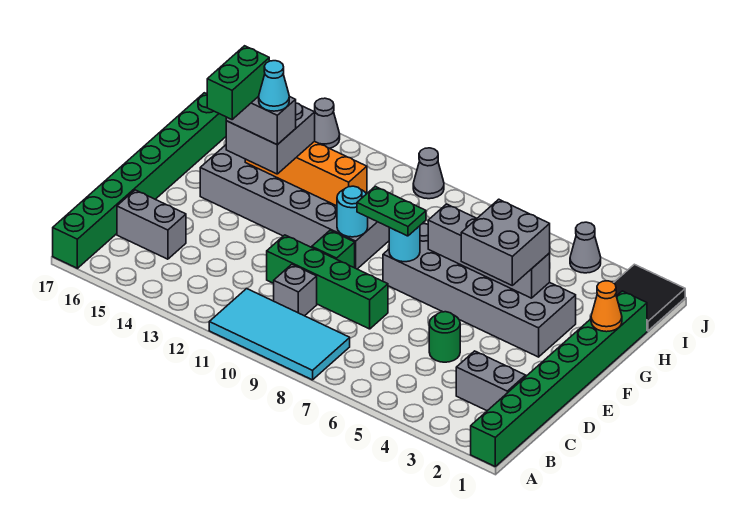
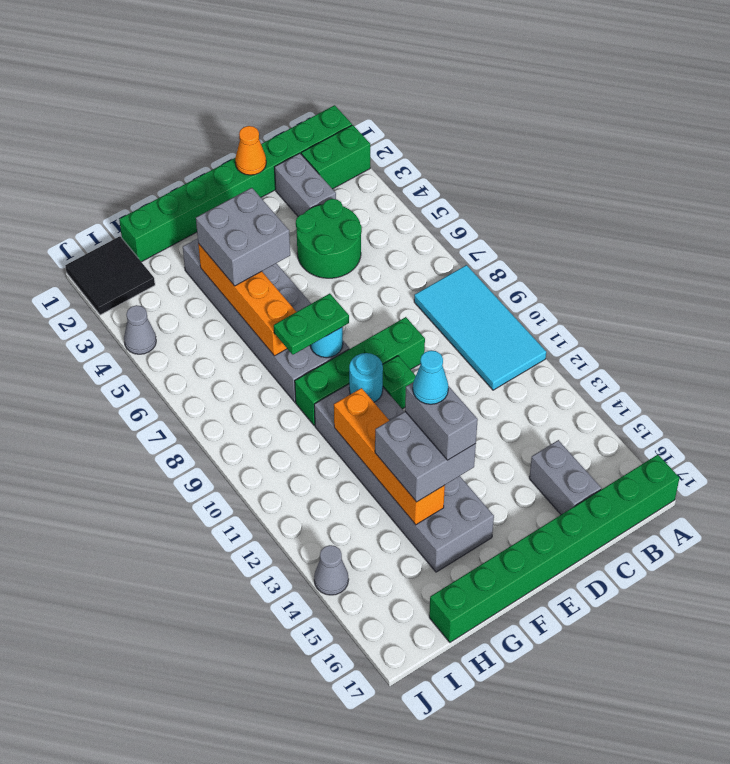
grey brick C10 level 1 -> none
green round brick D5 level 1 -> green round brick C4:D5 level 1
green brick D8:D11 level 1 -> green brick D9:G9 level 1
green brick E14:F14 level 5 -> green brick A2:B2 level 1
green plate F8:F9 level 3 -> green plate F8:G8 level 3
orange cone G1 level 2 -> orange cone D1 level 2
grey brick G4:G7 level 2 -> orange brick G4:G7 level 2
grey cone J10 level 1 -> none

